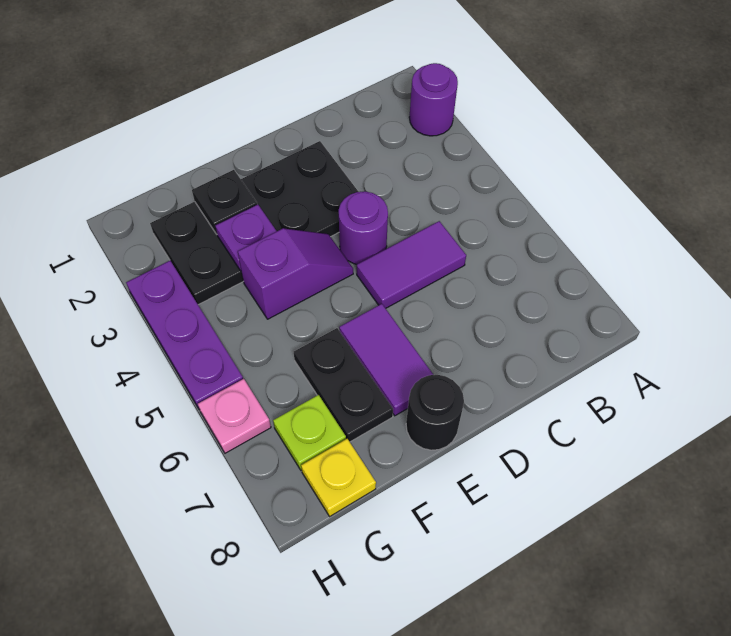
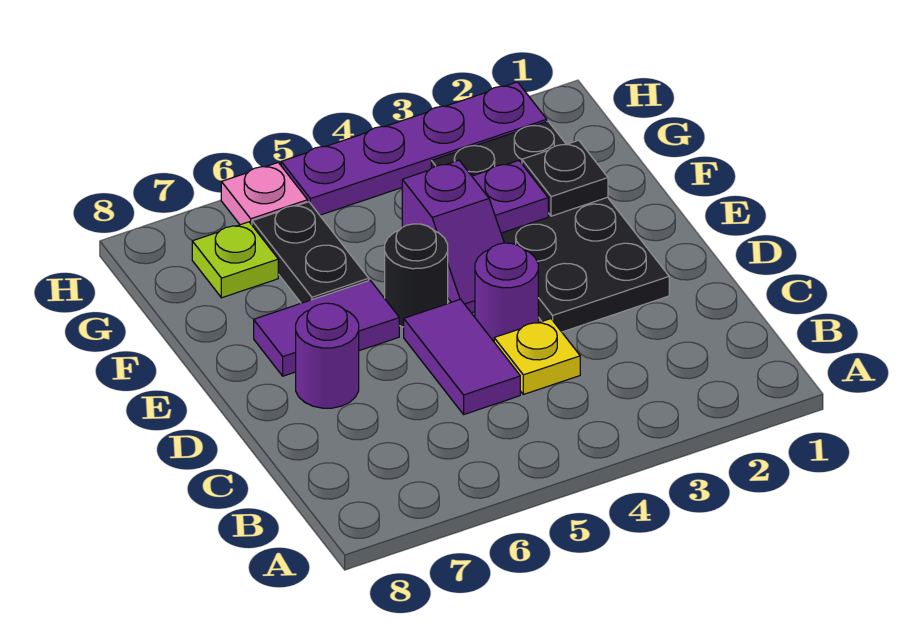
purple round brick A2 level 1 -> purple round brick D7 level 1
black round brick E8 level 1 -> black round brick E5 level 1
black plate F6:F7 level 1 -> black plate F6:G6 level 1
yellow plate G8 level 1 -> yellow plate C4 level 1
purple plate H3:H5 level 1 -> purple plate H2:H5 level 1

